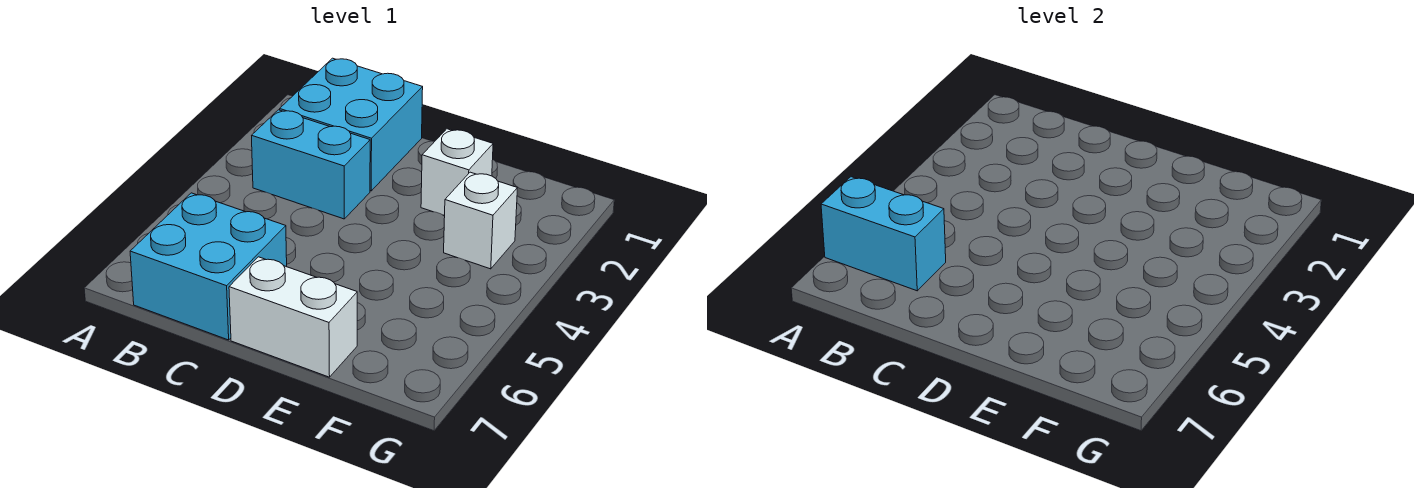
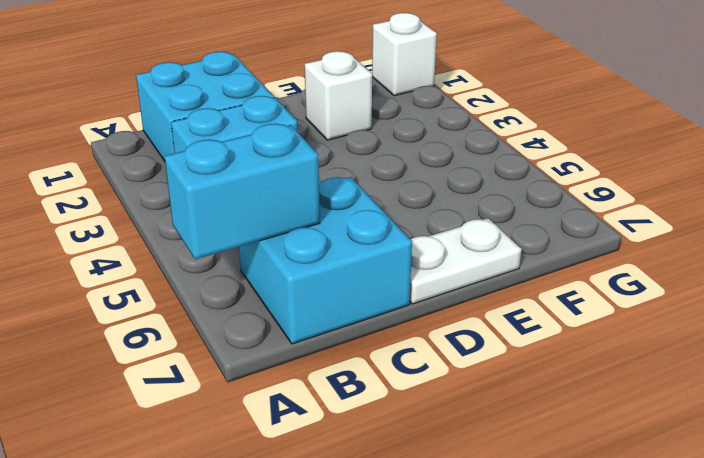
white brick D7:E7 level 1 -> white plate D7:E7 level 1
white brick F3 level 1 -> white brick G1 level 1

